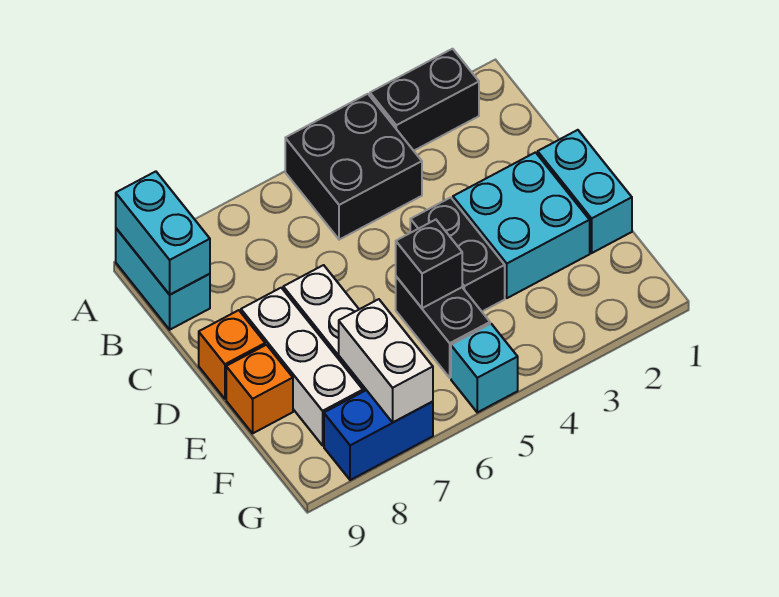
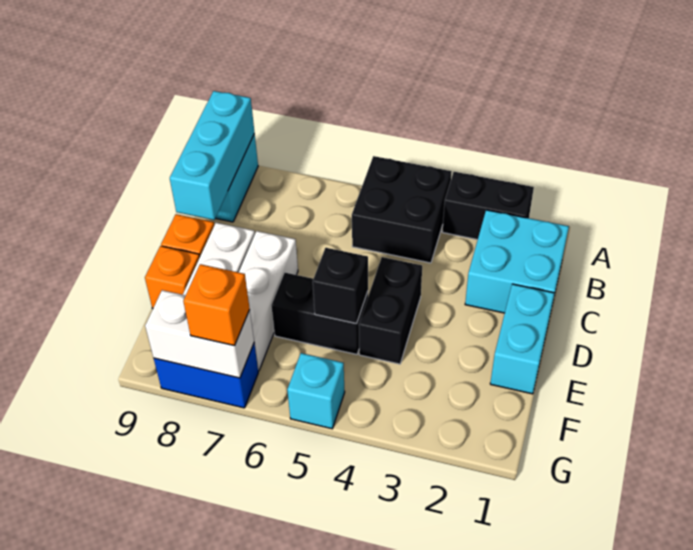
cyan brick A9:B9 level 2 -> cyan brick A9:C9 level 2
cyan brick D2:E3 level 1 -> cyan brick B1:C2 level 1
black brick E5:F5 level 1 -> black brick E5:E6 level 1
white brick F7:G7 level 2 -> white brick G7:G8 level 2
none -> orange brick G7 level 3

